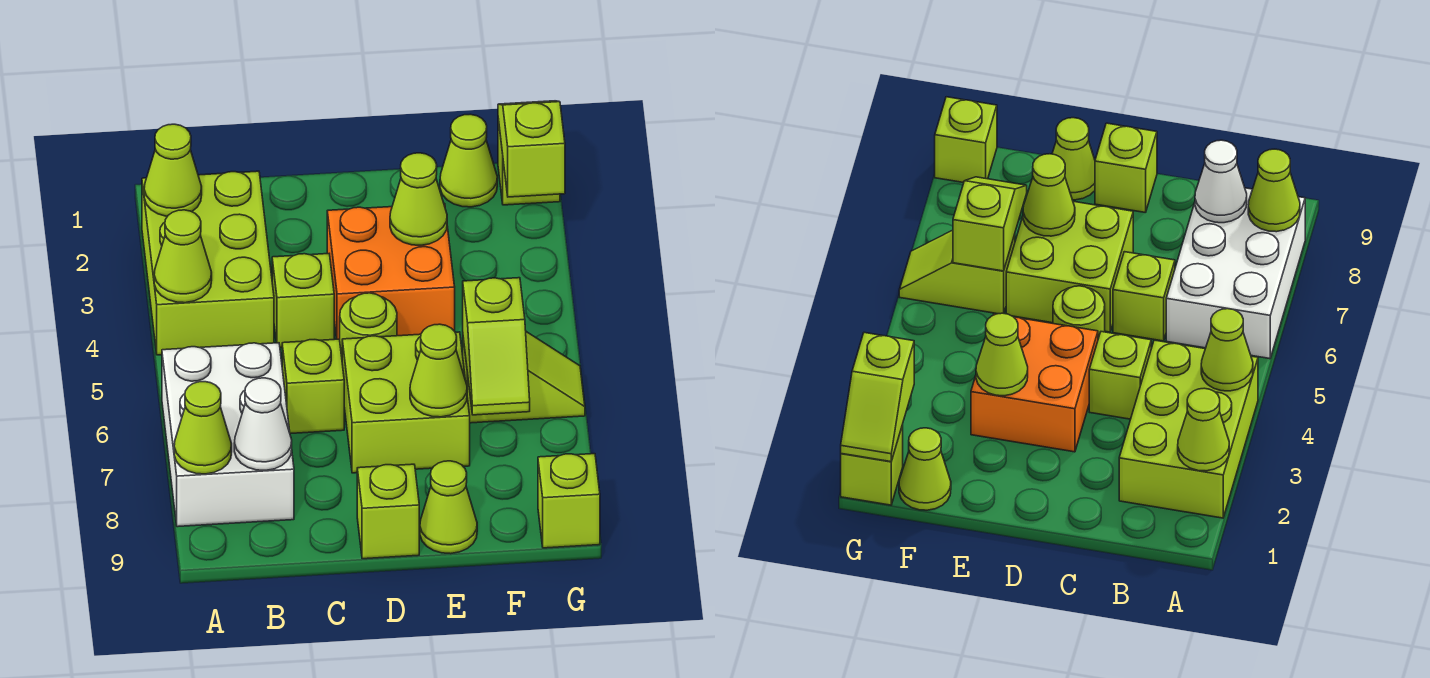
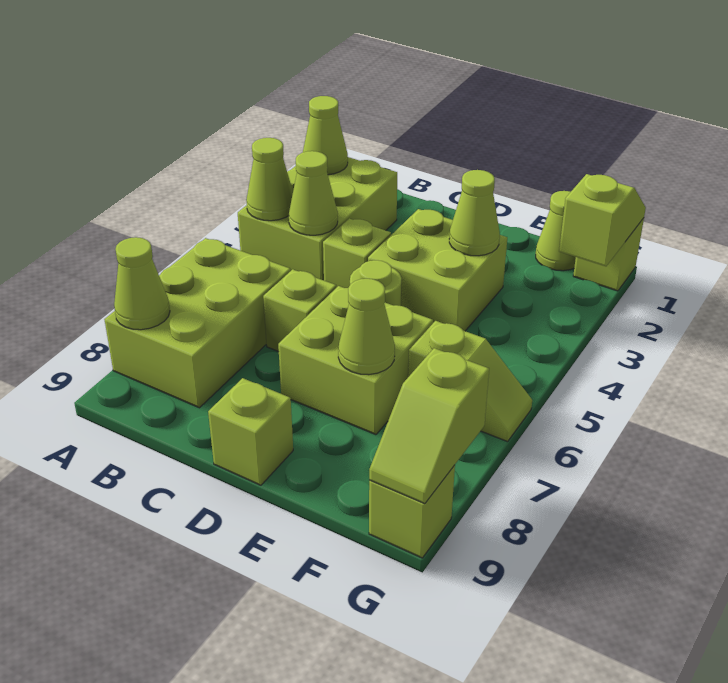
white brick A6:B8 level 1 -> lime brick A6:B8 level 1
white cone B8 level 2 -> none
orange brick D3:E4 level 1 -> lime brick D3:E4 level 1
lime cone E9 level 1 -> lime cone B4 level 2
lime slope F6:F7 level 2 top 6 -> lime slope G8:G9 level 2 top 8

